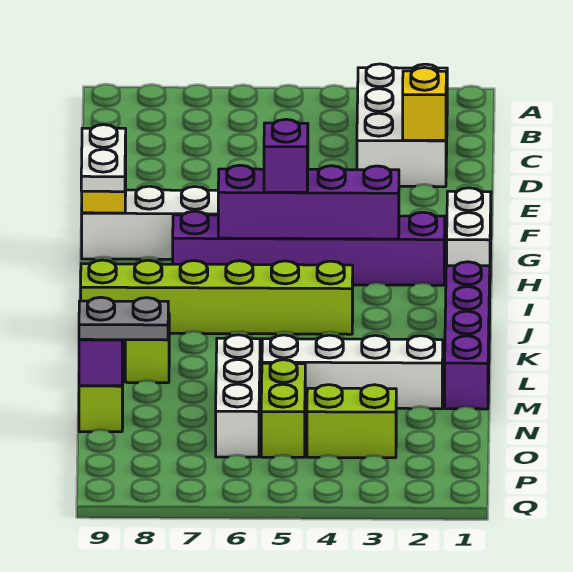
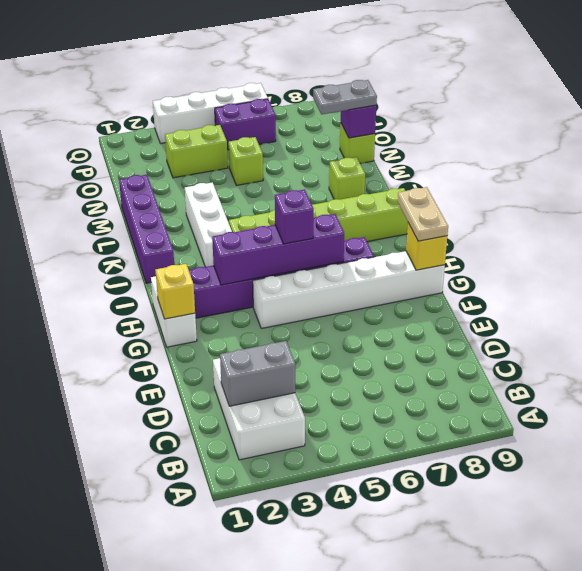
none -> grey brick C2:C3 level 2
yellow brick D2 level 2 -> yellow brick G1 level 2
white plate G9:H9 level 3 -> tan plate G9:H9 level 3
white brick M2:M5 level 1 -> white brick Q3:Q6 level 1
white brick M6:O6 level 1 -> white brick J3:L3 level 1
lime brick N5:O5 level 1 -> lime brick N5 level 1
none -> purple brick P5:P6 level 1

